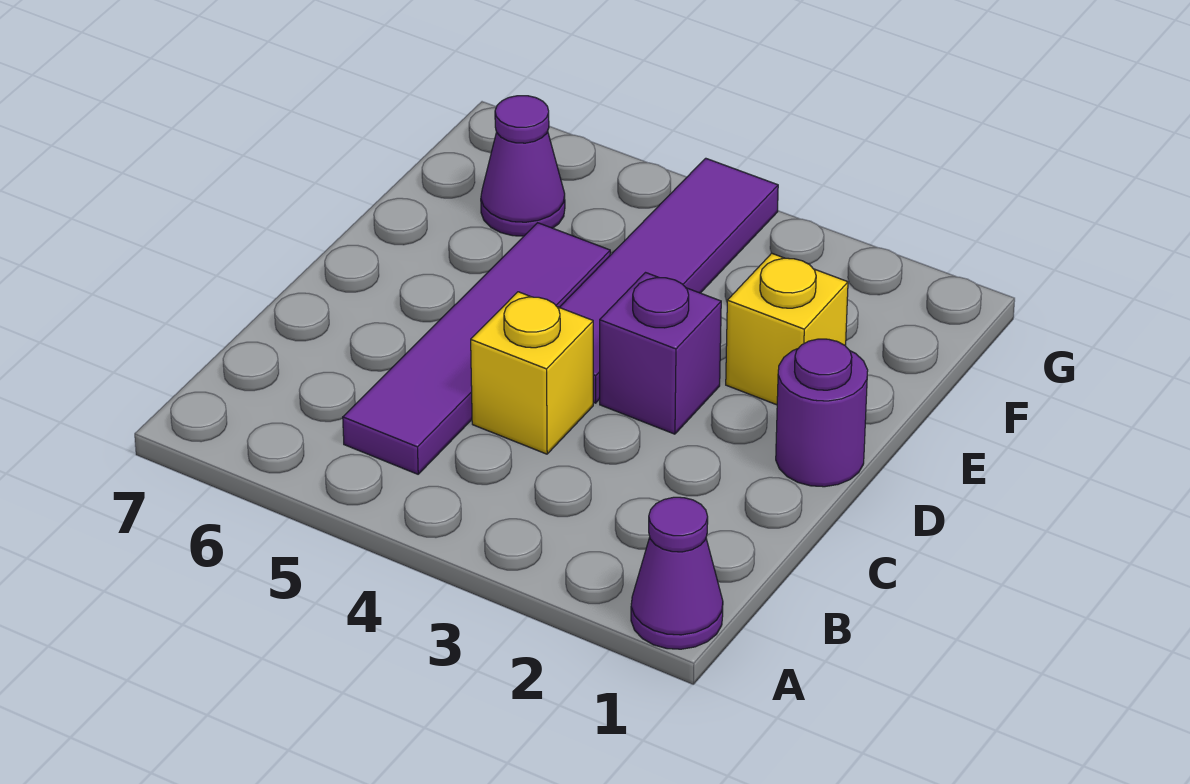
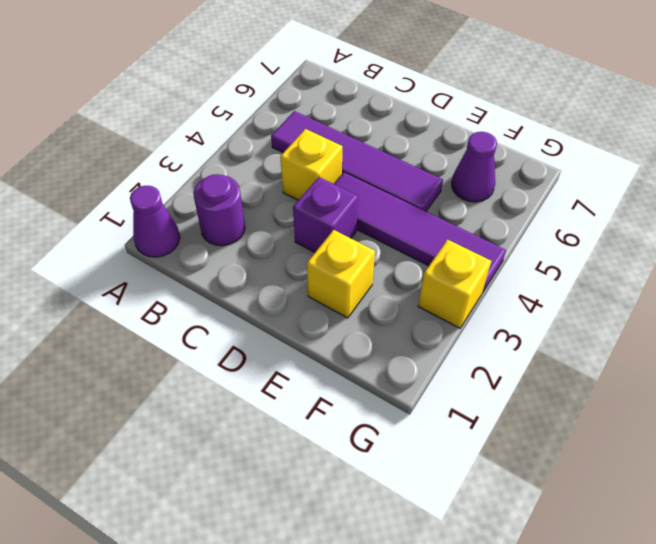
purple round brick D1 level 1 -> purple round brick B2 level 1
none -> yellow brick G3 level 1

